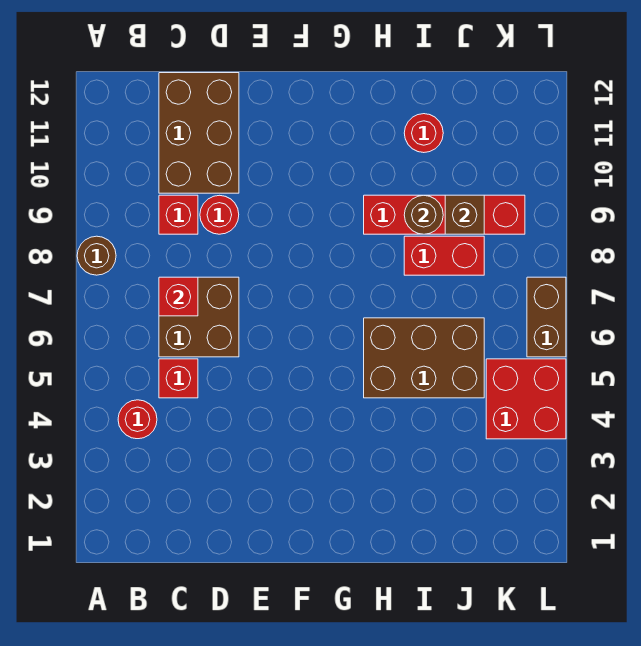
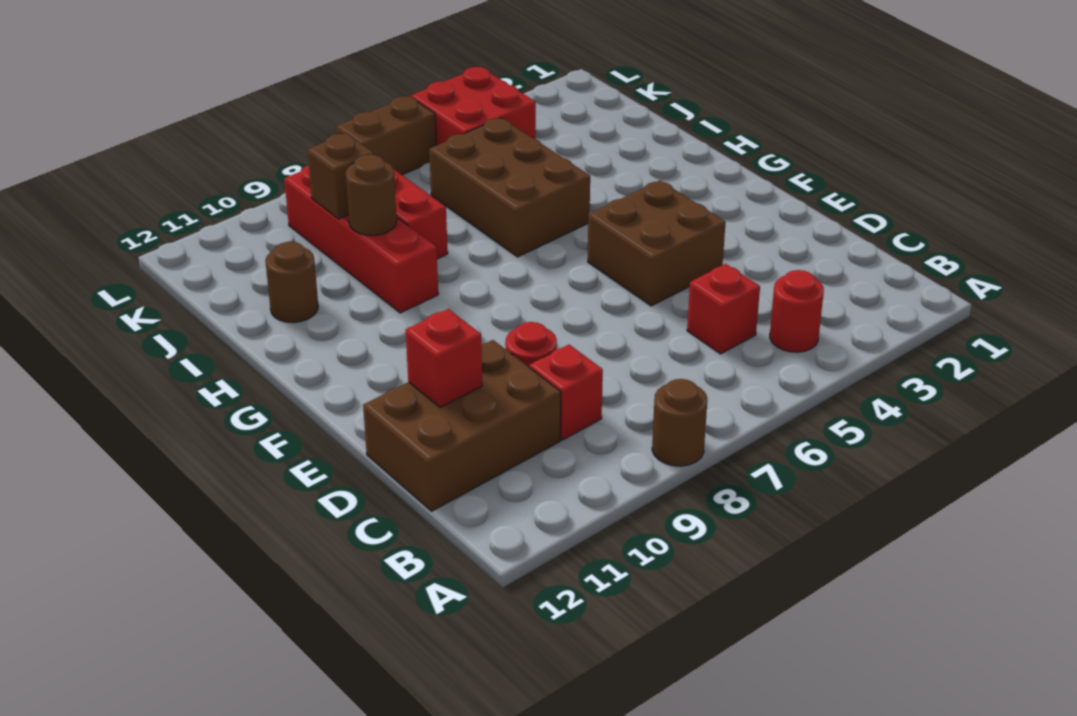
brown brick C6:D7 level 1 -> brown brick E4:F5 level 1
red brick C7 level 2 -> red brick D11 level 2
red round brick I11 level 1 -> brown round brick I11 level 1

